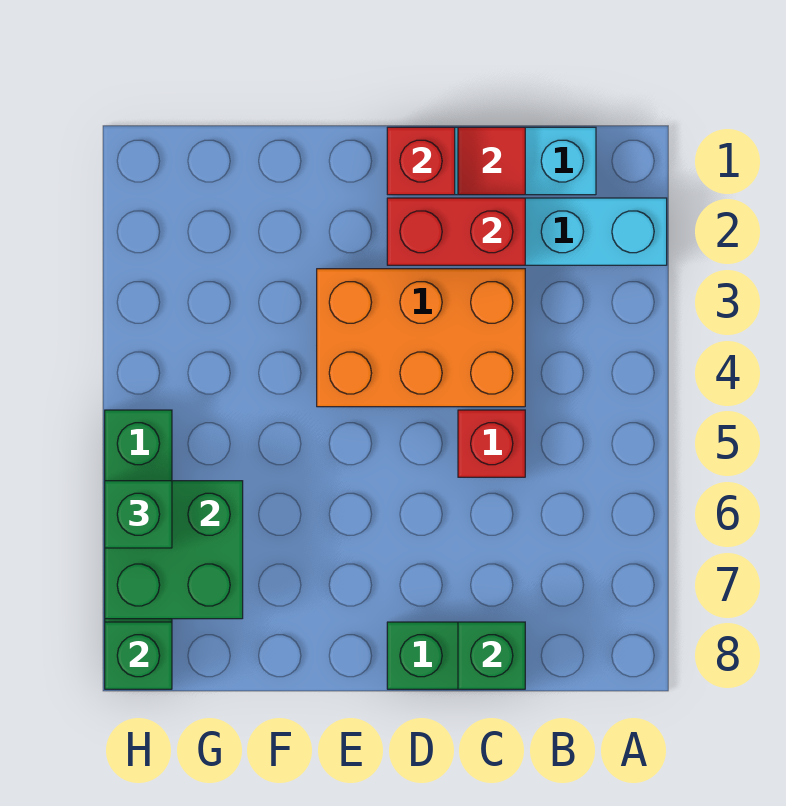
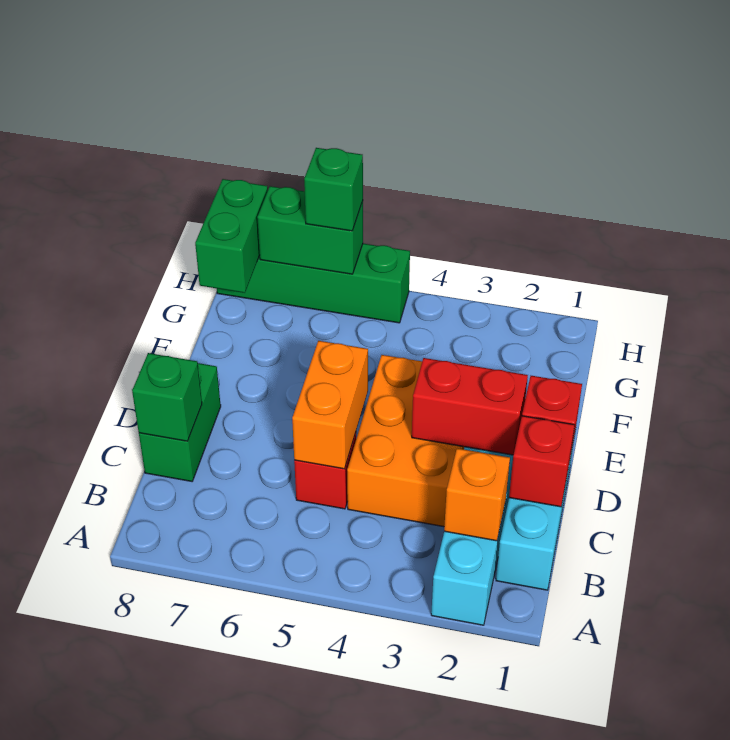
none -> orange brick B2 level 2
red tile C1 level 2 -> red brick C1 level 2
red brick C2:D2 level 2 -> red brick D2:D3 level 2
none -> orange brick C5:D5 level 2
green brick G6:H7 level 2 -> green brick H6:H7 level 2
green brick H8 level 2 -> green brick G8:H8 level 2

